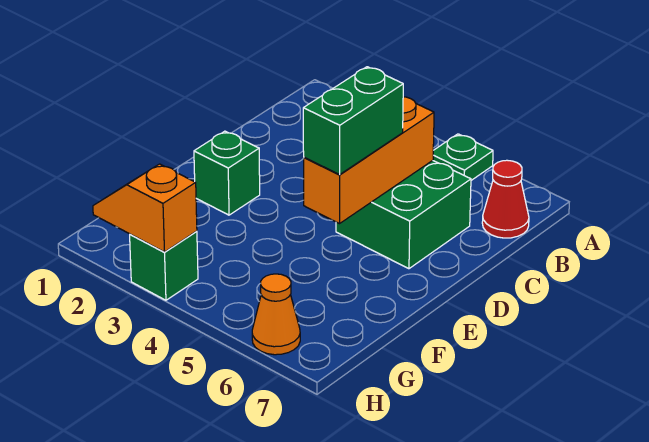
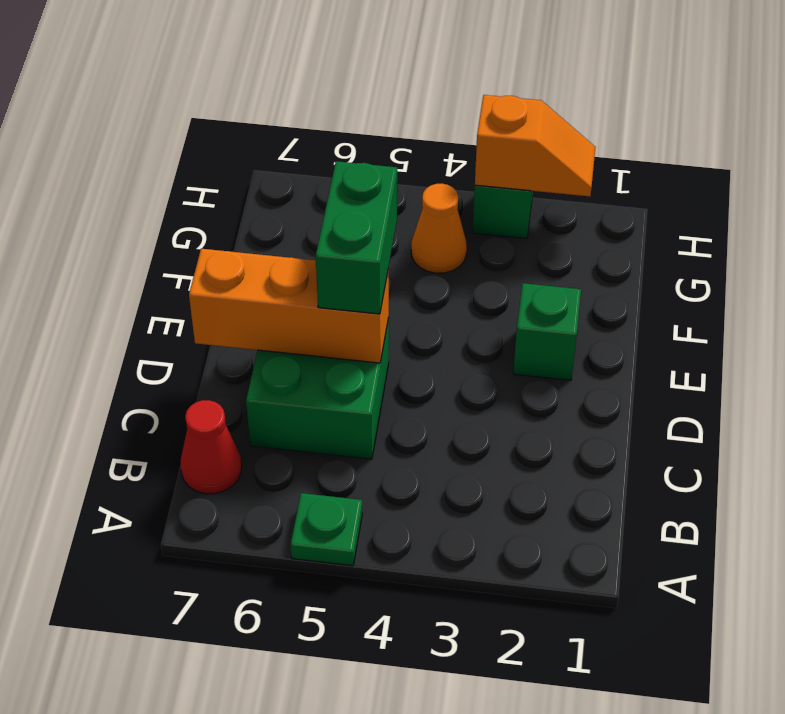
orange brick C5:E5 level 2 -> orange brick D5:D7 level 2
orange cone H6 level 1 -> orange cone G4 level 1

